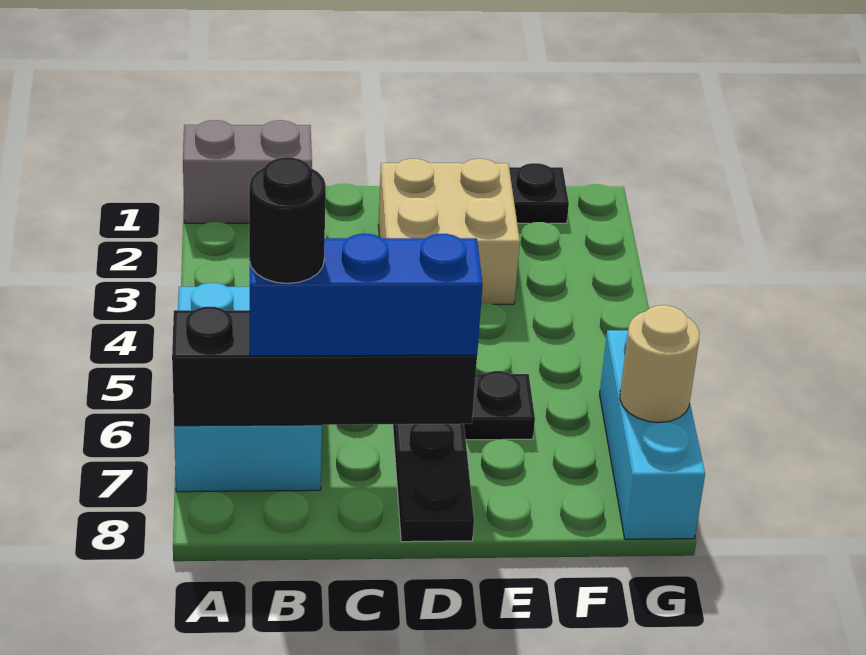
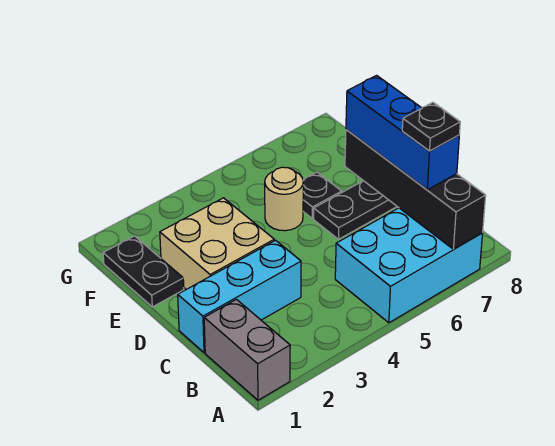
black round brick B7 level 4 -> black plate B7 level 4
cyan brick G6:G8 level 1 -> cyan brick C1:C3 level 1
tan round brick G7 level 2 -> tan round brick E5 level 1

